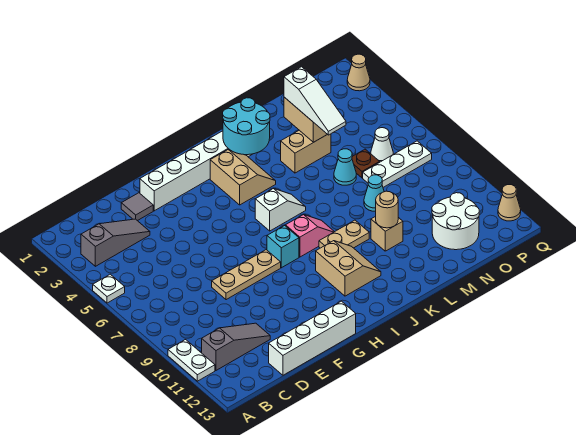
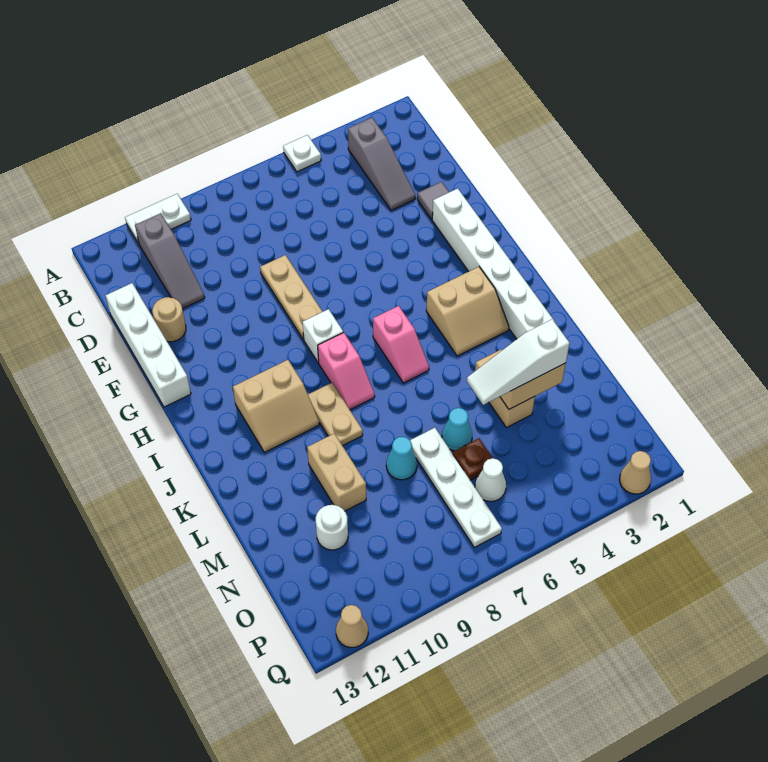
cyan brick H8 level 1 -> white brick H8 level 1
white slope I6:J6 level 1 top I -> pink slope I6:J6 level 1 top I
cyan round brick J2:K3 level 2 -> none
tan brick L10 level 1 -> tan brick L10:M10 level 1
tan round brick L10 level 2 -> tan round brick E12 level 1
white plate N7:P7 level 1 -> white plate M7:P7 level 1
white round brick N11:O12 level 1 -> white round brick N11 level 1

